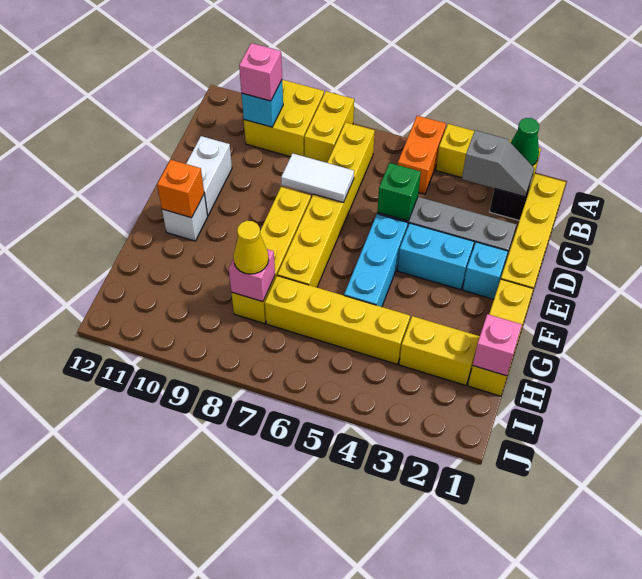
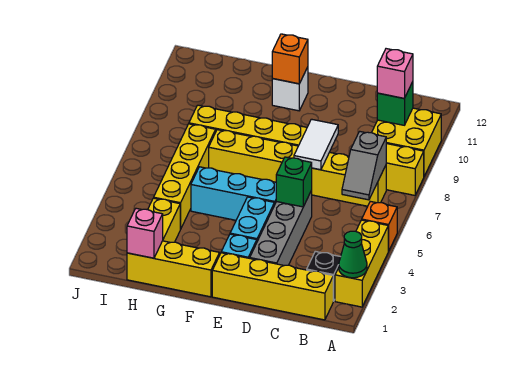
orange brick A5:B5 level 1 -> orange brick A5 level 1
grey slope B2:B3 level 2 top 3 -> grey slope B6:B7 level 2 top 7
cyan brick B10 level 2 -> green brick B10 level 2
white brick D11:E11 level 1 -> none
pink brick H8 level 2 -> none
yellow cone H8 level 3 -> none

